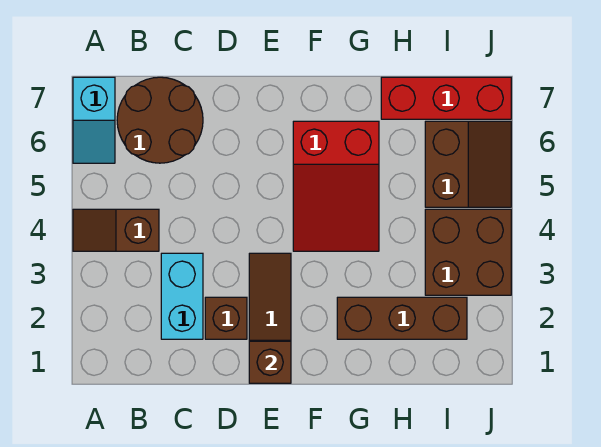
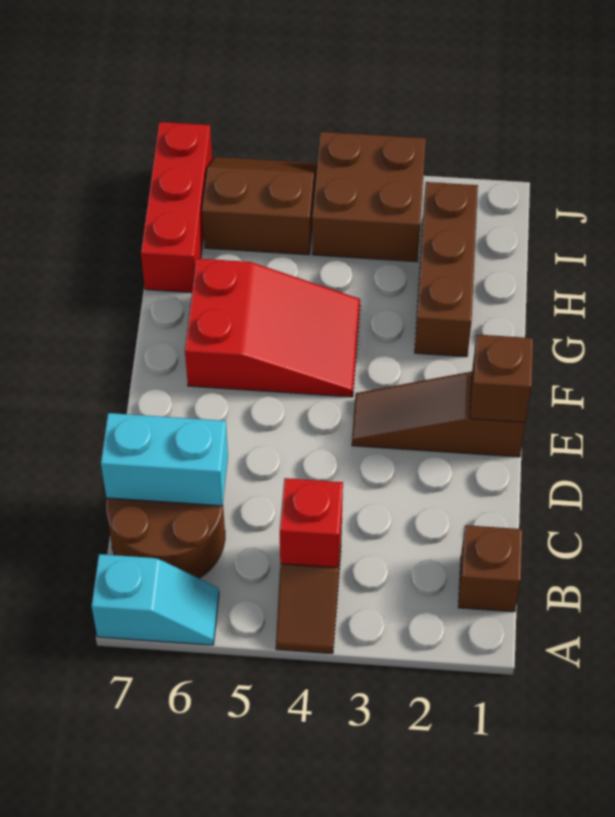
none -> red brick B4 level 2
cyan brick C2:C3 level 1 -> cyan brick C6:C7 level 2
brown brick D2 level 1 -> brown brick B1 level 1

